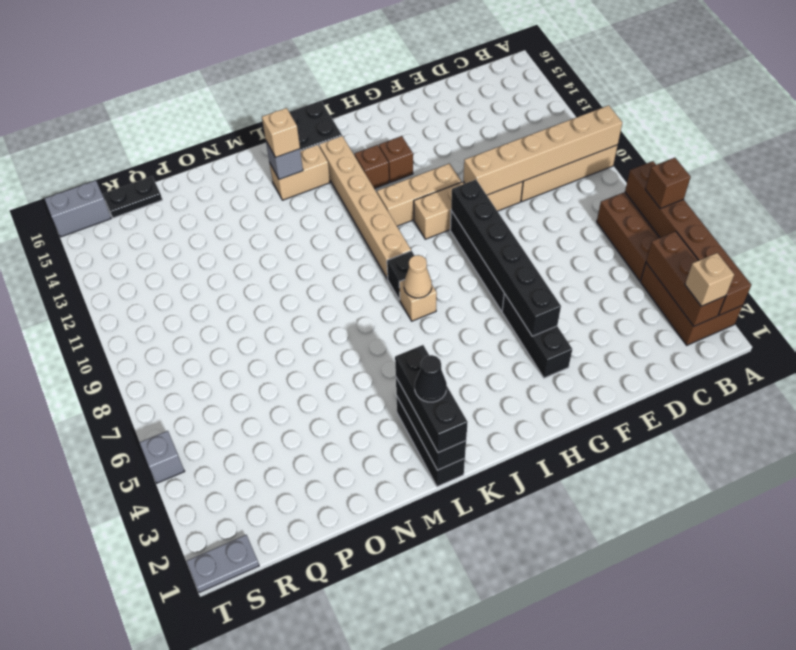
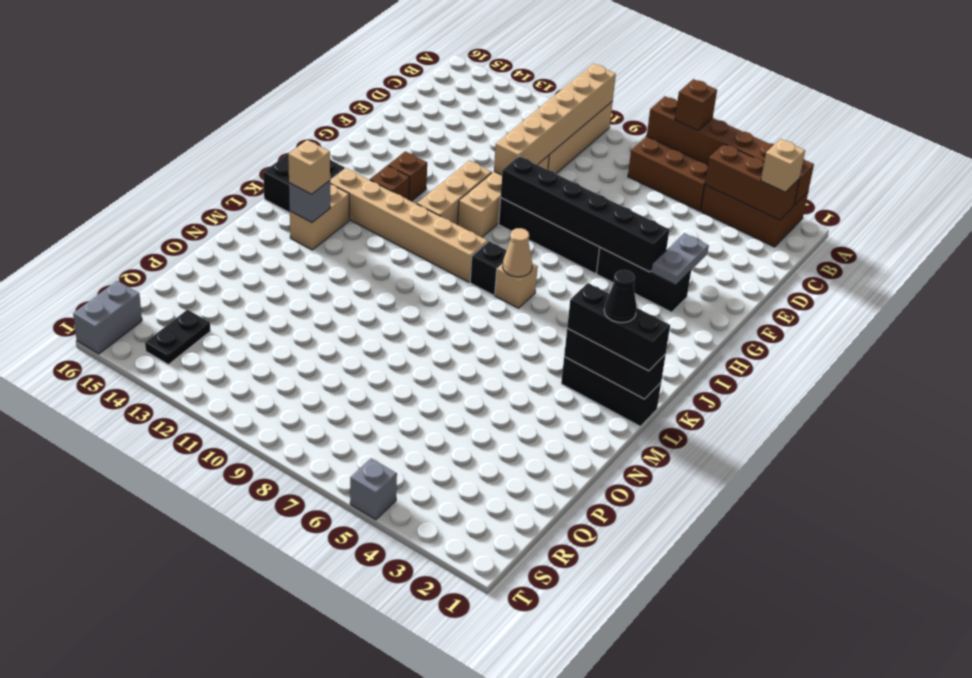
black plate Q16:R16 level 1 -> black plate R14:S14 level 1
grey plate S1:T1 level 1 -> grey plate F3:G3 level 2

